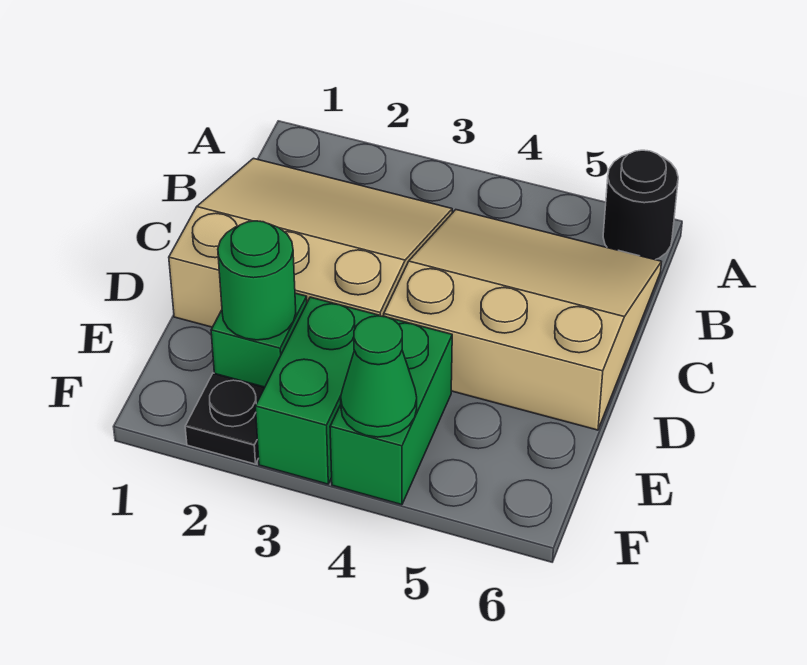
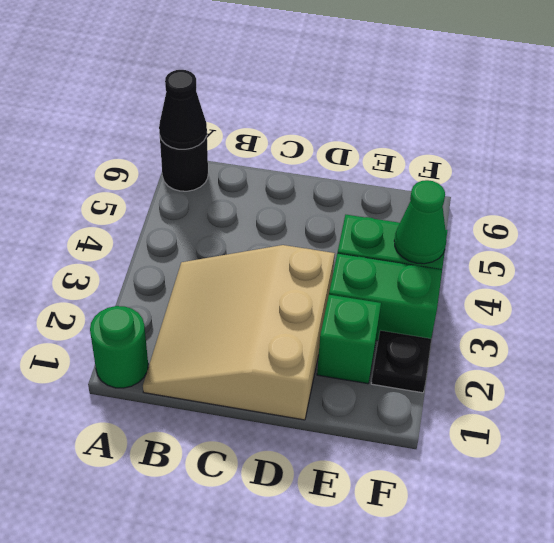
none -> black cone A6 level 2
tan slope B4:D6 level 1 top D -> none
green round brick E2 level 2 -> green round brick A1 level 1

